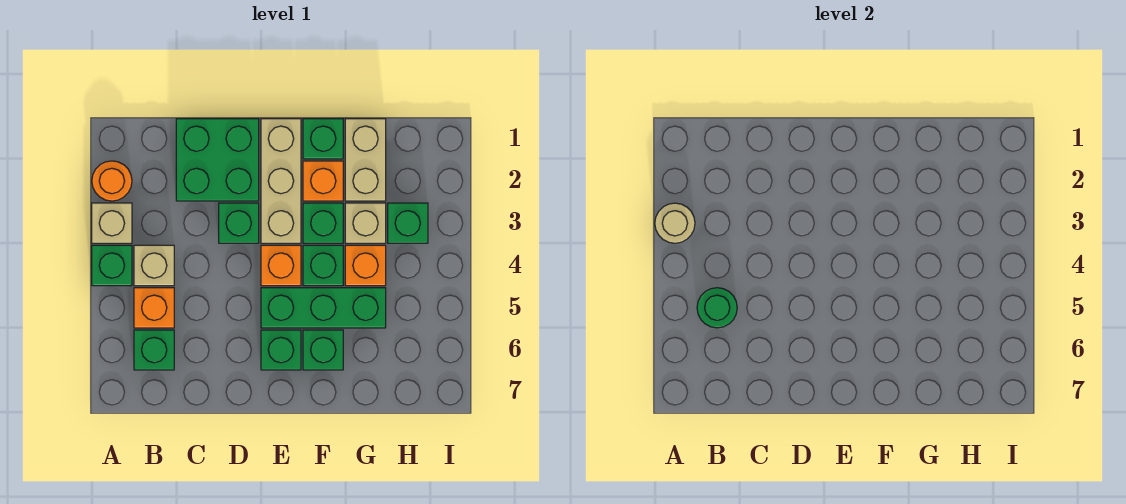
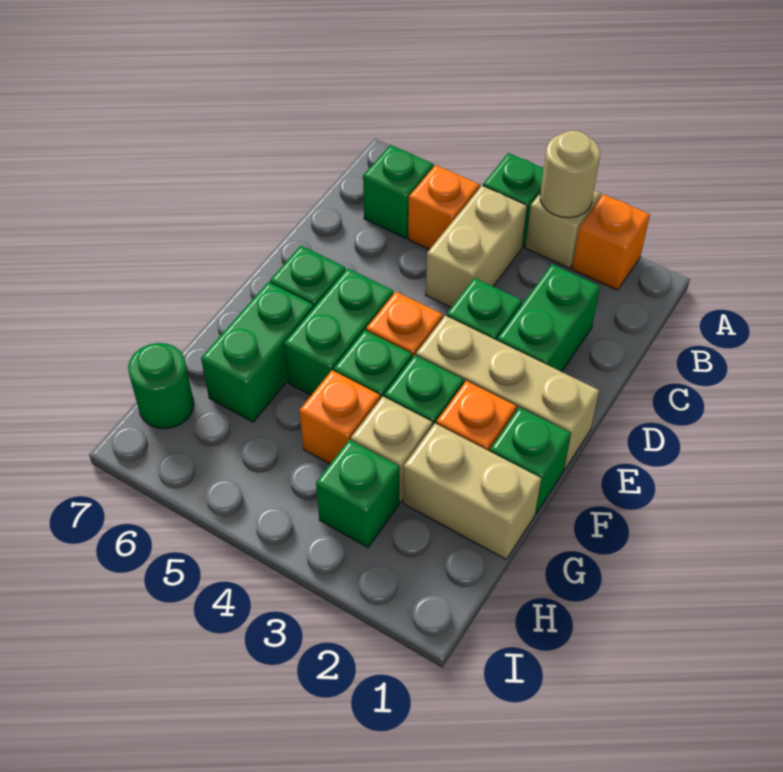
orange round brick A2 level 1 -> orange brick A2 level 1
tan brick B4 level 1 -> tan brick B4:C4 level 1
green round brick B5 level 2 -> green round brick H7 level 1
green brick C1:D2 level 1 -> green brick C2:D2 level 1
green brick E5:G5 level 1 -> green brick E5:F5 level 1
green brick F6 level 1 -> green brick F6:G6 level 1

